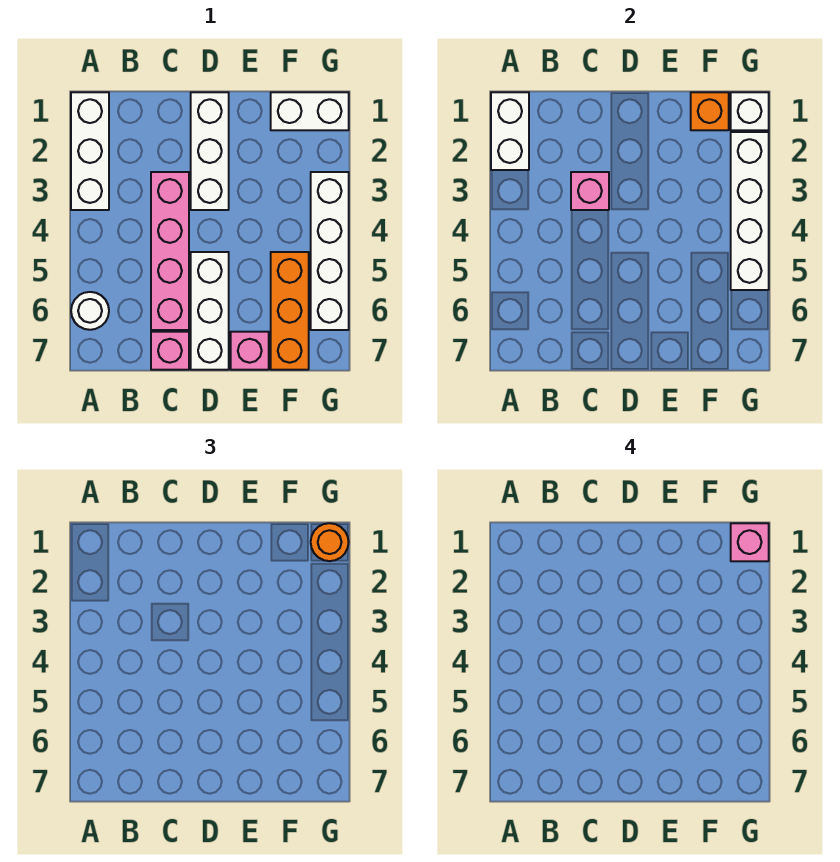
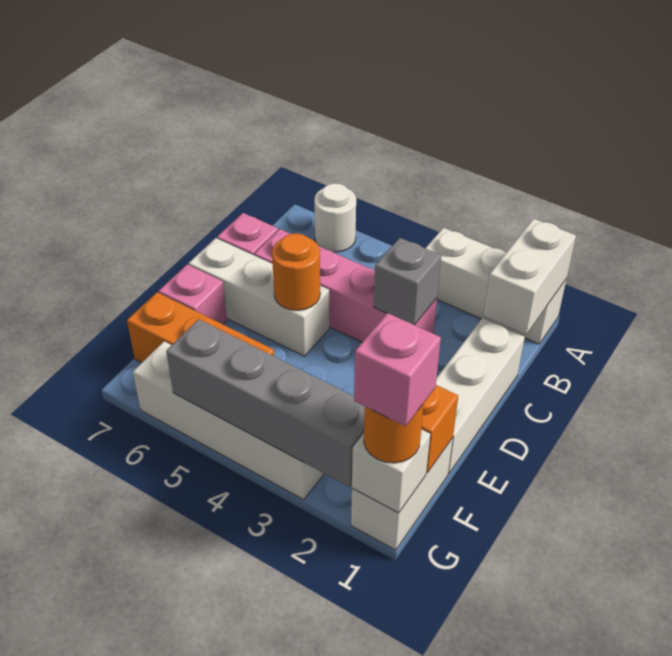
white brick A1:A2 level 2 -> white brick A1:B1 level 2
pink brick C3 level 2 -> grey brick C3 level 2
white brick D1:D3 level 1 -> white brick C1:E1 level 1
none -> orange round brick D5 level 2
white brick G2:G5 level 2 -> grey brick G2:G5 level 2

